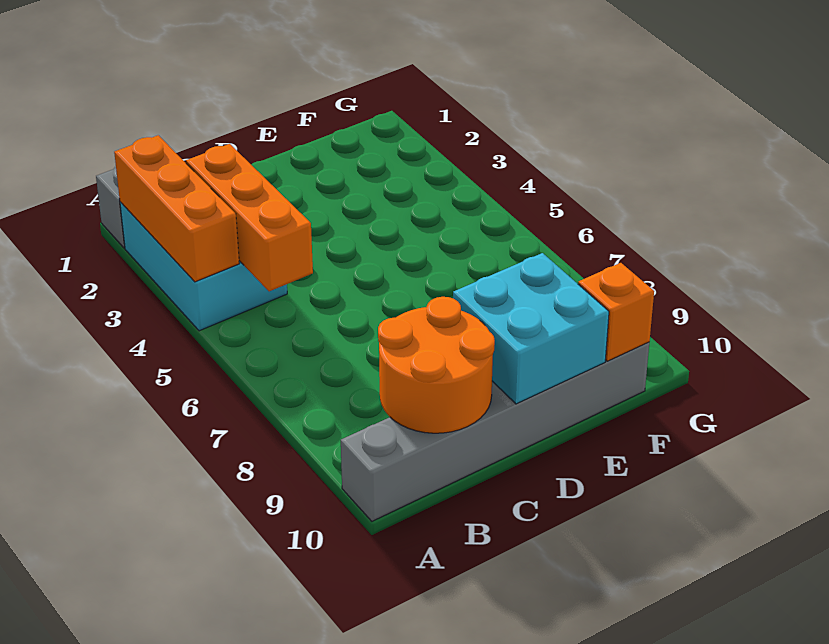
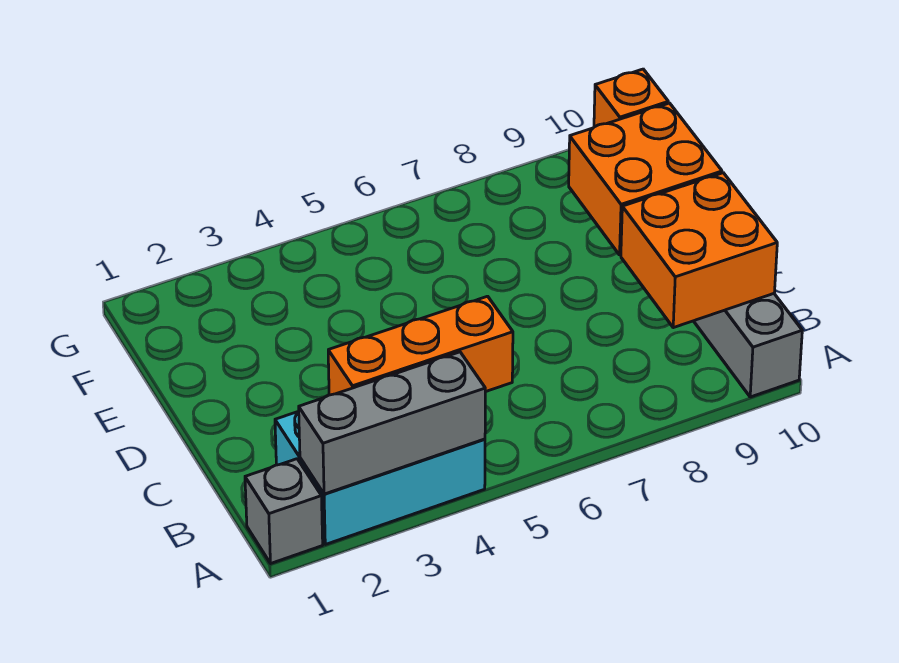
orange brick A2:A4 level 2 -> grey brick A2:A4 level 2
orange round brick B9:C10 level 2 -> orange brick B9:C10 level 2
cyan brick D9:E10 level 2 -> orange brick D9:E10 level 2

